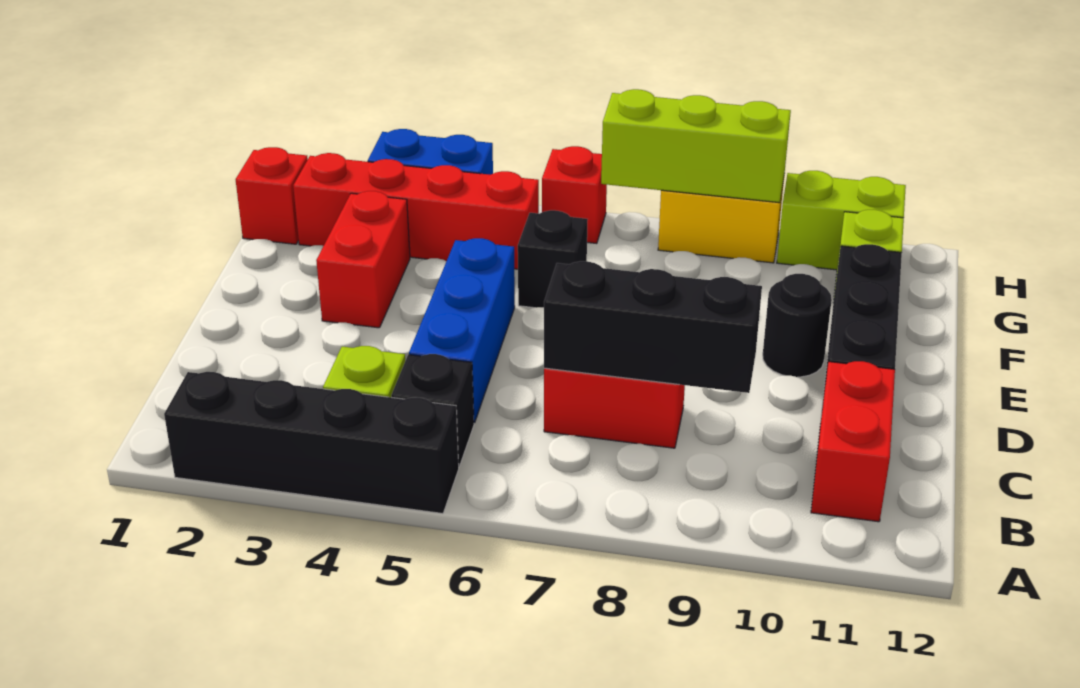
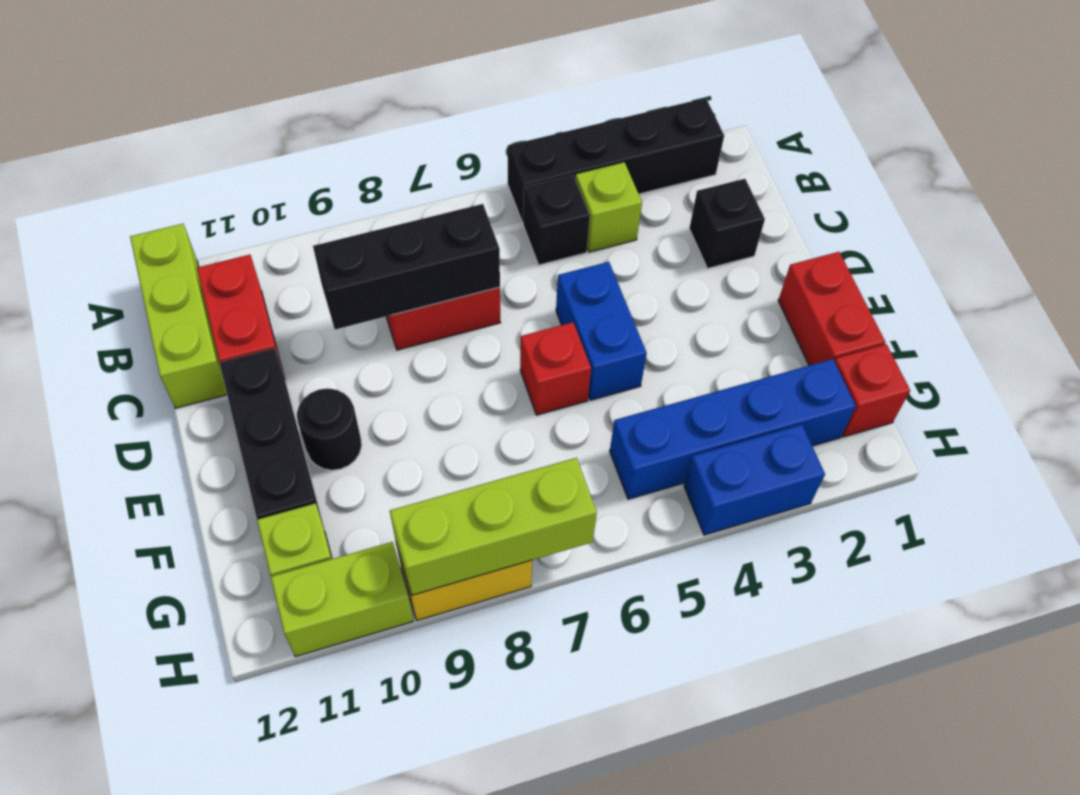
none -> lime brick A12:C12 level 1
blue brick C5:E5 level 1 -> blue brick D5:E5 level 1
red brick E3:F3 level 1 -> red brick E1:F1 level 1
black brick F6 level 1 -> black brick C2 level 1
red brick G2:G5 level 1 -> blue brick G2:G5 level 1
red brick H6 level 1 -> red brick E6 level 1

